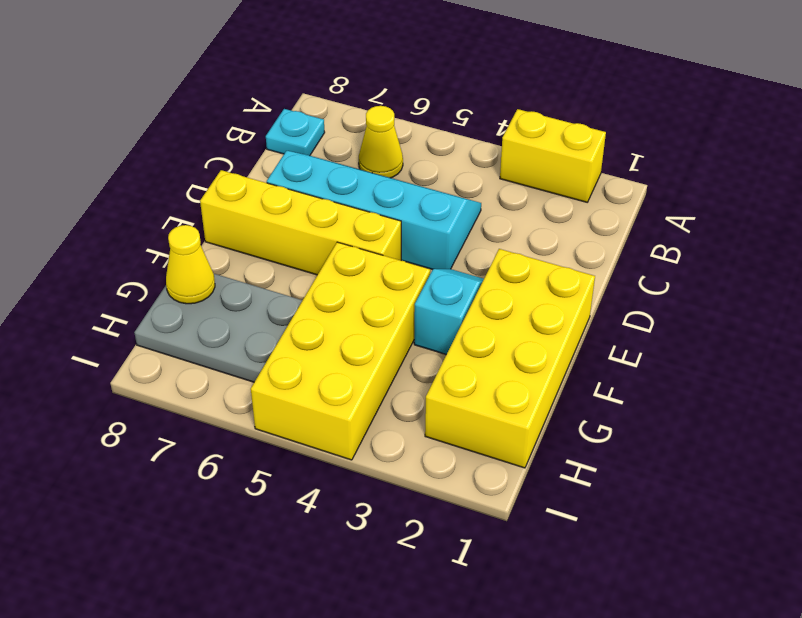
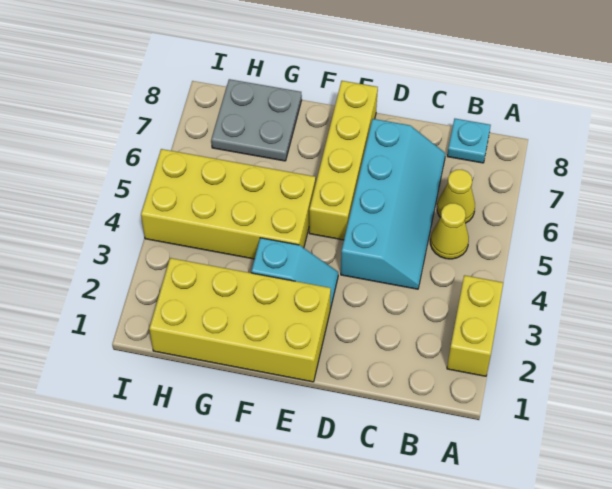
grey plate G6:H8 level 1 -> grey plate G7:H8 level 1
yellow cone G8 level 2 -> yellow cone B5 level 1

